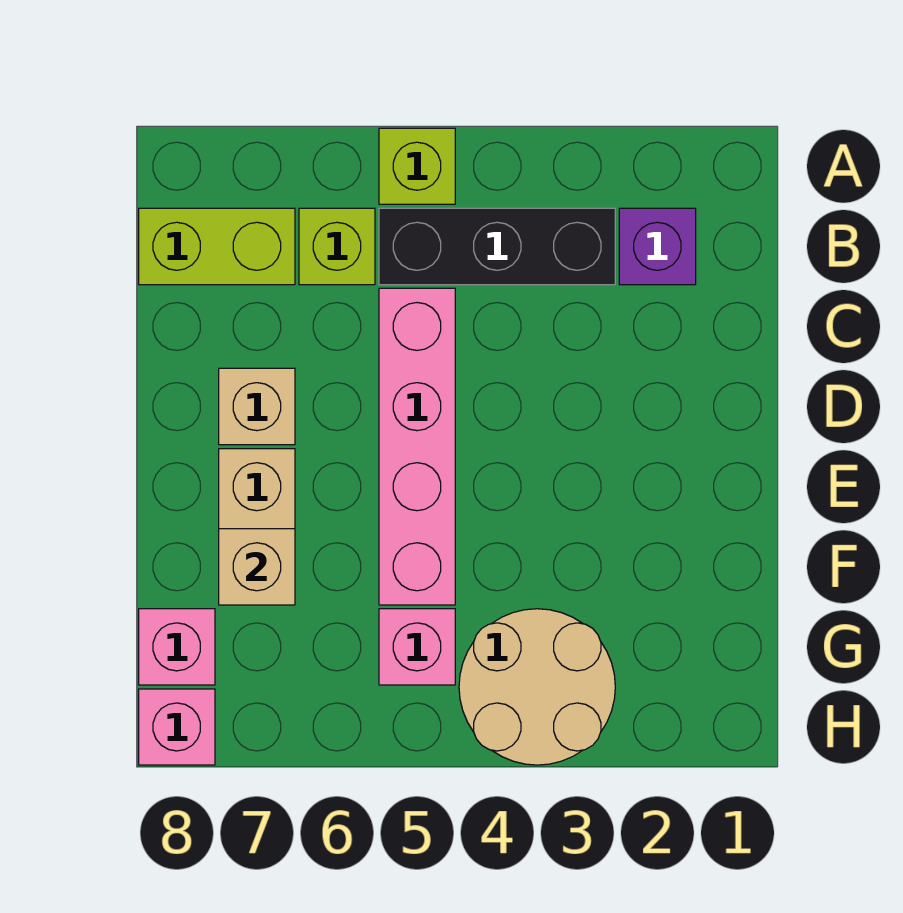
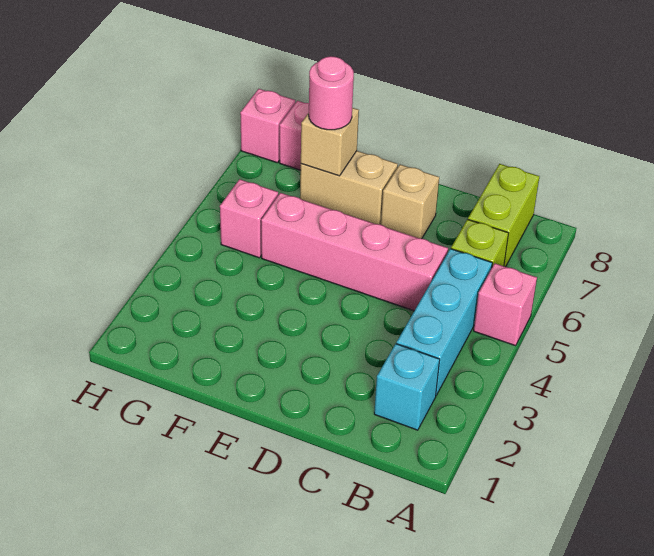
lime brick A5 level 1 -> pink brick A5 level 1
purple brick B2 level 1 -> cyan brick B2 level 1
black brick B3:B5 level 1 -> cyan brick B3:B5 level 1
none -> pink round brick F7 level 3
tan round brick G3:H4 level 1 -> none

